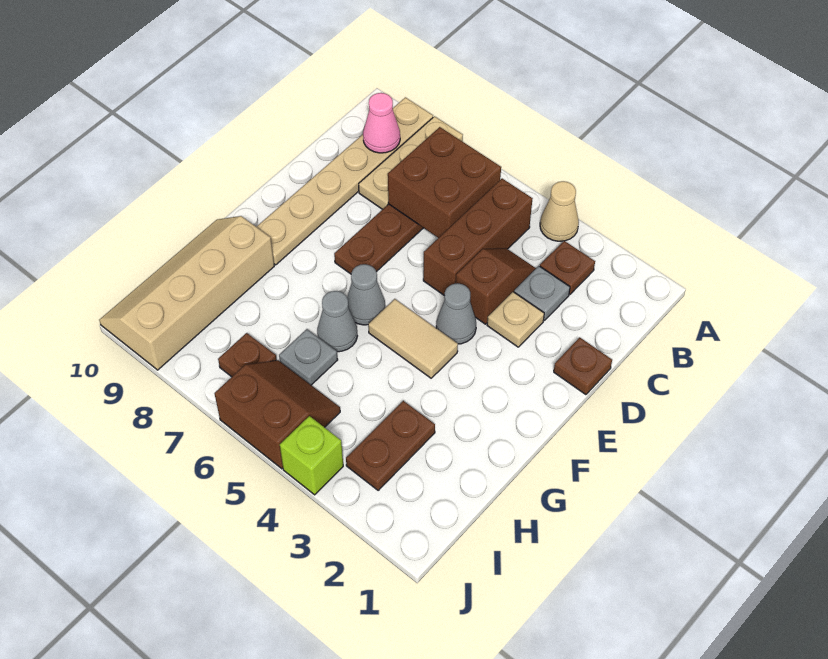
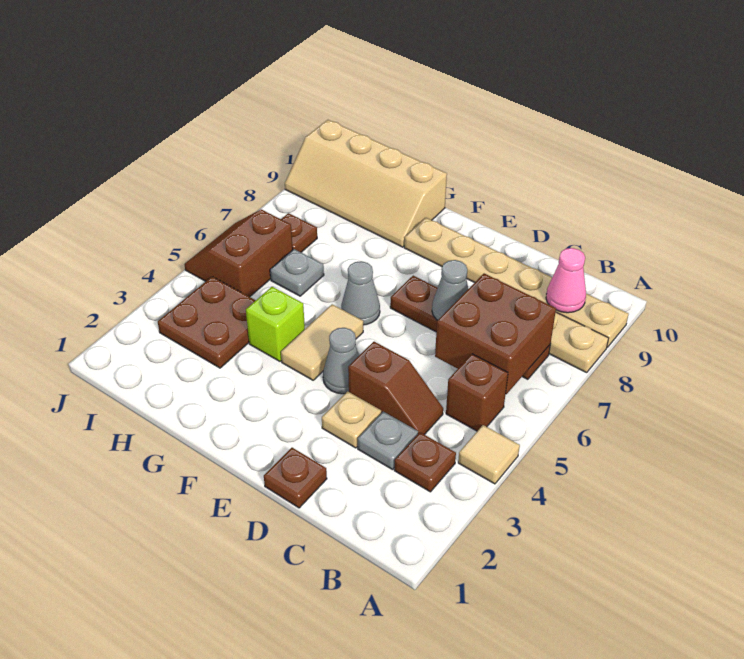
tan cone A4 level 1 -> tan tile A4 level 1
brown brick B5:D5 level 1 -> brown brick B5 level 1
grey cone G6 level 1 -> grey cone D7 level 2
tan slope G9:J10 level 1 top 9 -> tan slope G9:J10 level 1 top 10
brown plate H3:I3 level 1 -> brown plate H3:I4 level 1
brown slope I5:J6 level 1 top J -> brown slope I5:J6 level 1 top I
lime brick J4 level 1 -> lime brick G4 level 1

